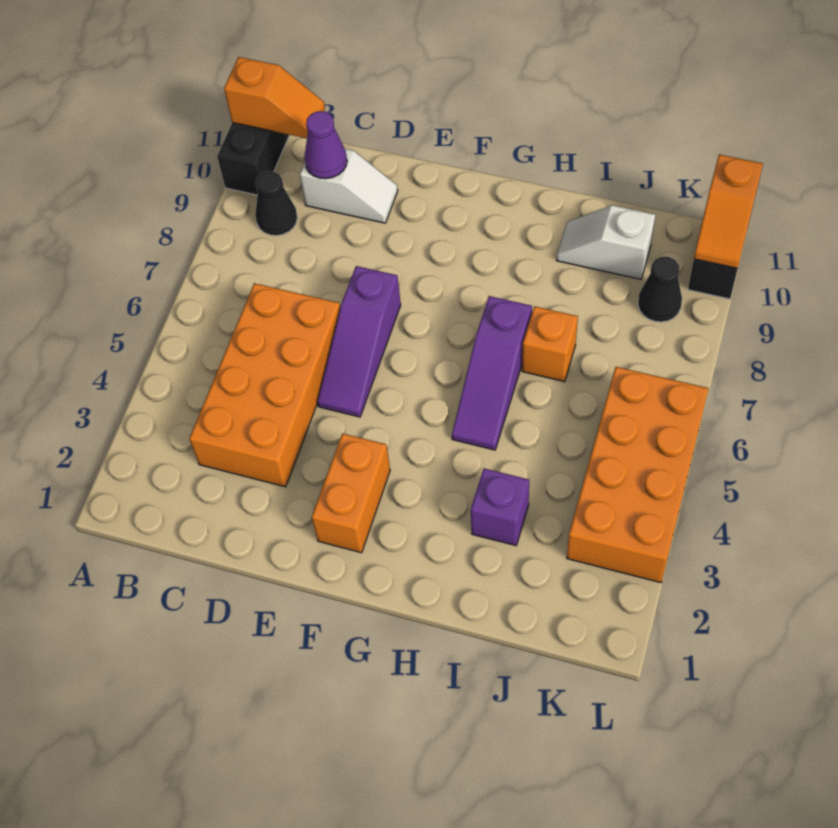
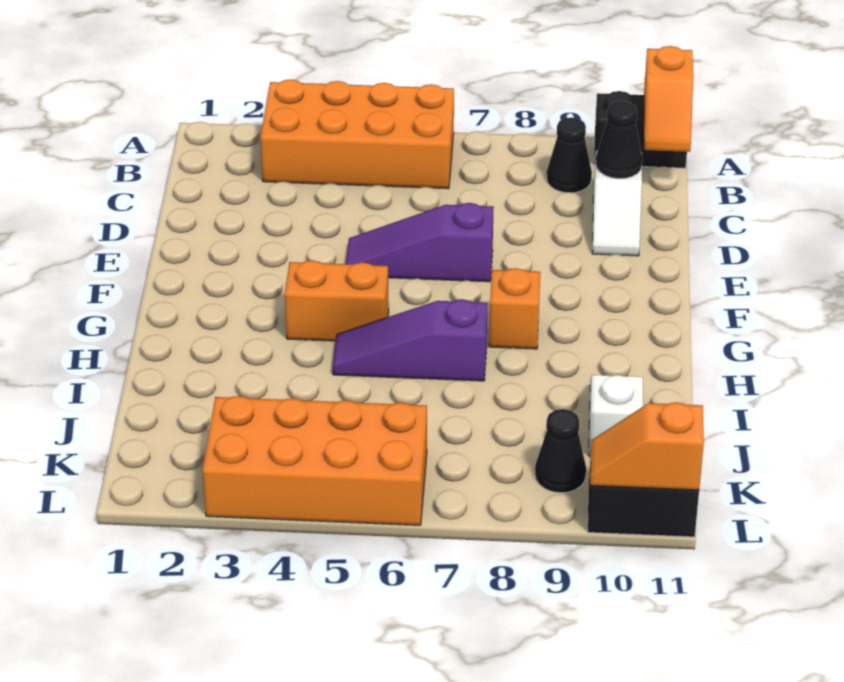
orange brick C3:D6 level 1 -> orange brick A3:B6 level 1
purple cone C10 level 2 -> black cone C10 level 2
orange brick F2:F3 level 1 -> orange brick G4:G5 level 1
purple brick I3 level 1 -> none
orange brick I7 level 1 -> orange brick G8 level 1

